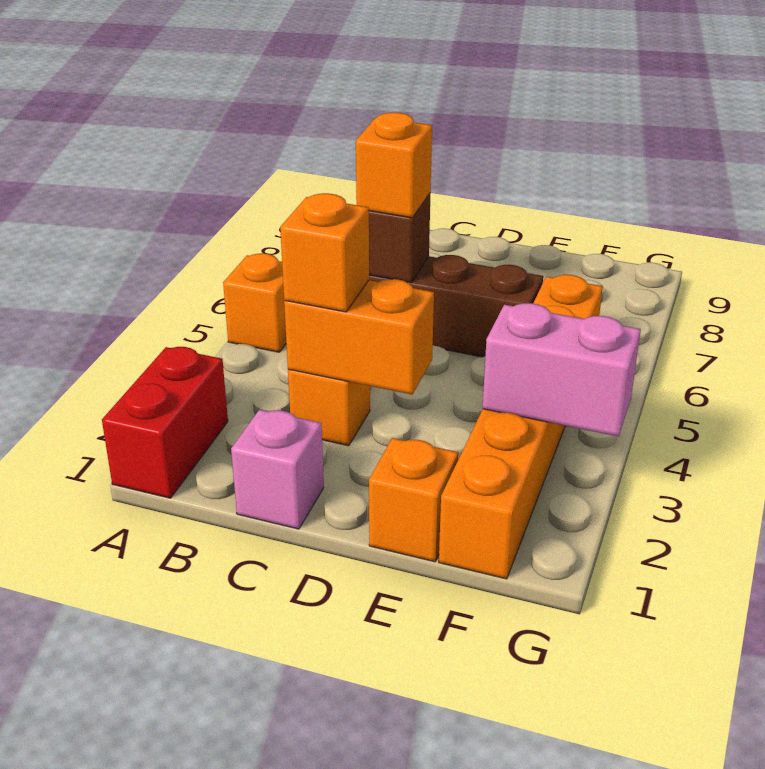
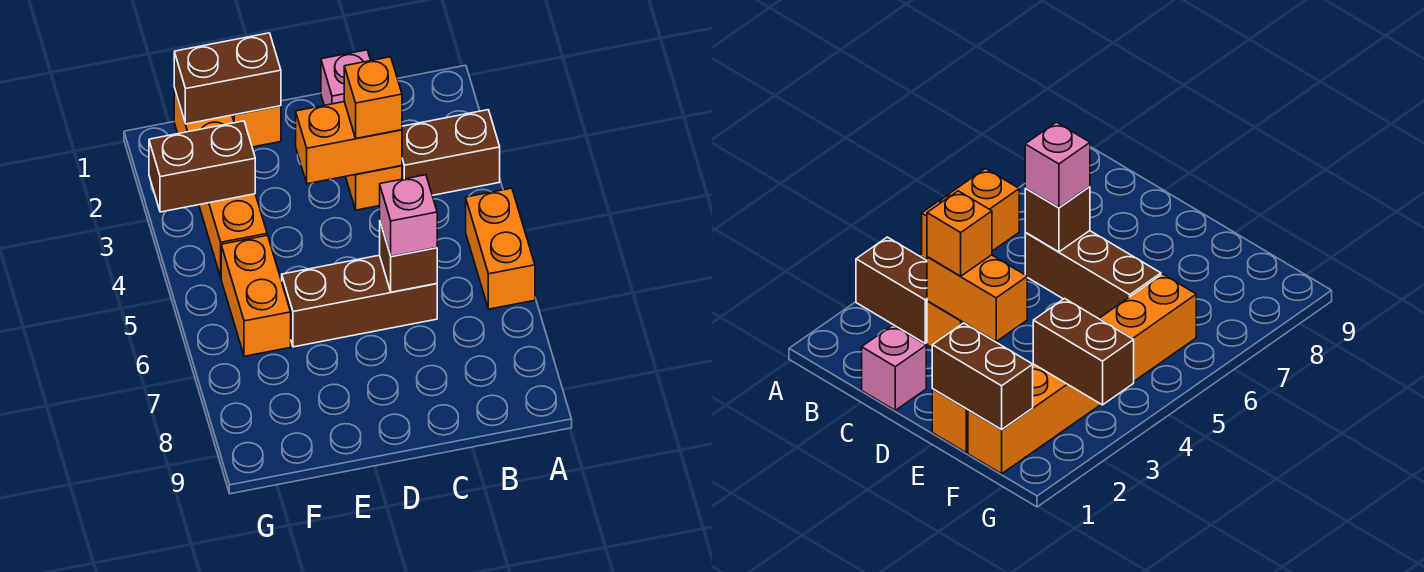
red brick A1:A2 level 1 -> none
none -> brown brick A3:B3 level 1
orange brick A5 level 1 -> orange brick A5:A6 level 1
orange brick C6 level 3 -> pink brick C6 level 3
none -> brown brick E1:F1 level 2
pink brick F3:G3 level 2 -> brown brick F3:G3 level 2

